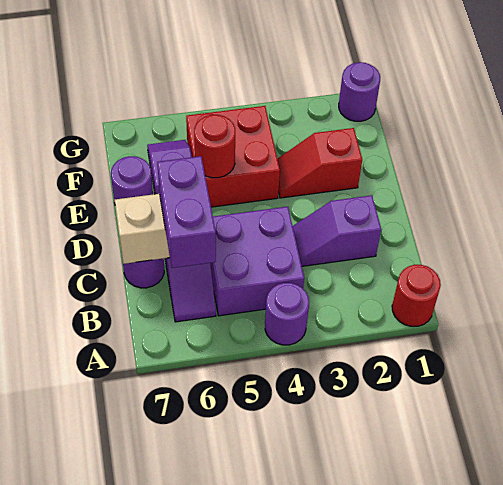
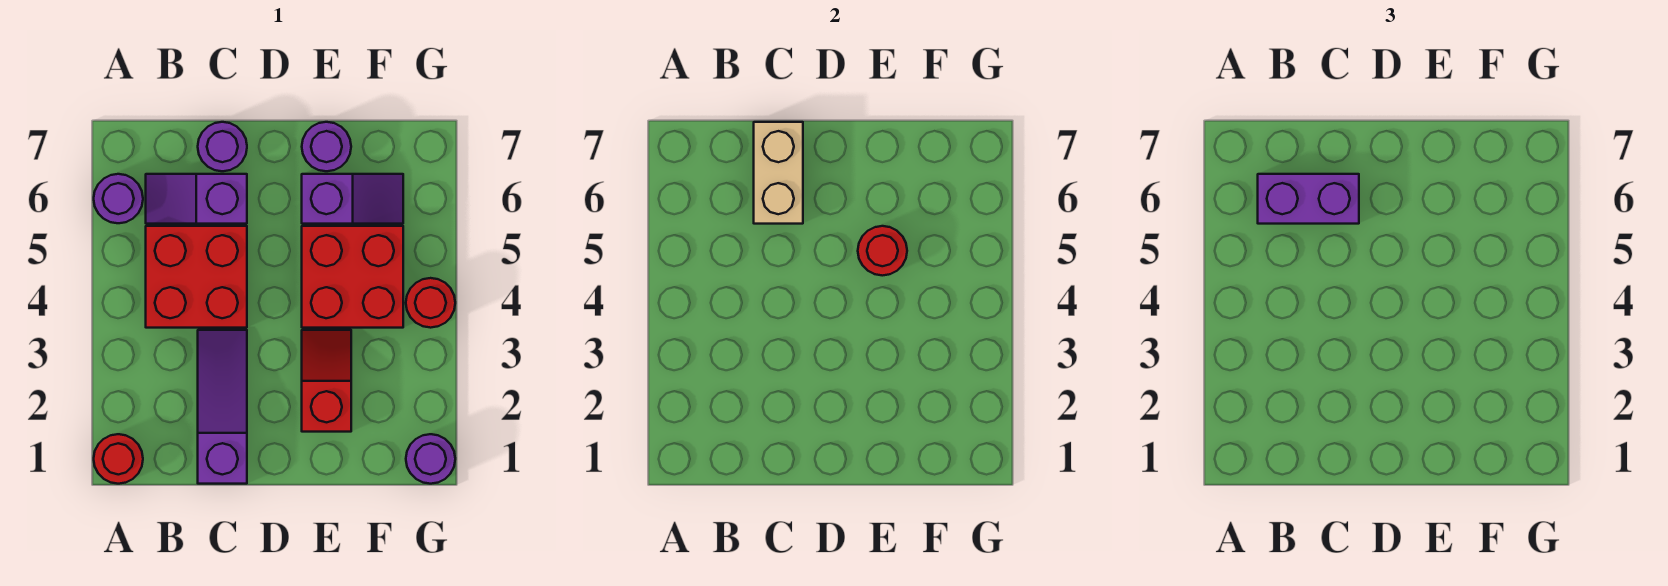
purple round brick A4 level 1 -> purple round brick A6 level 1
purple brick B4:C5 level 1 -> red brick B4:C5 level 1
purple slope C2:C3 level 1 top 2 -> purple slope C1:C3 level 1 top 1
none -> red round brick G4 level 1

